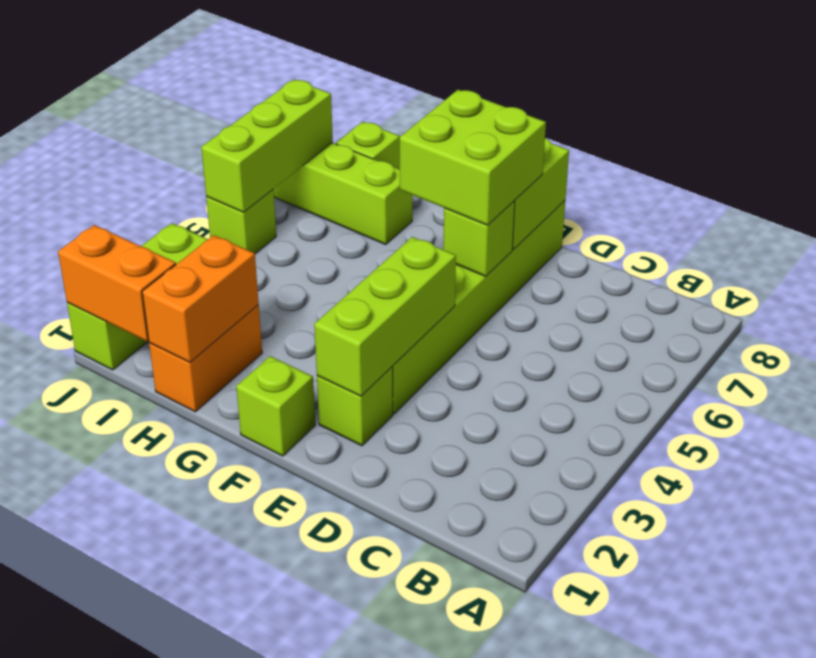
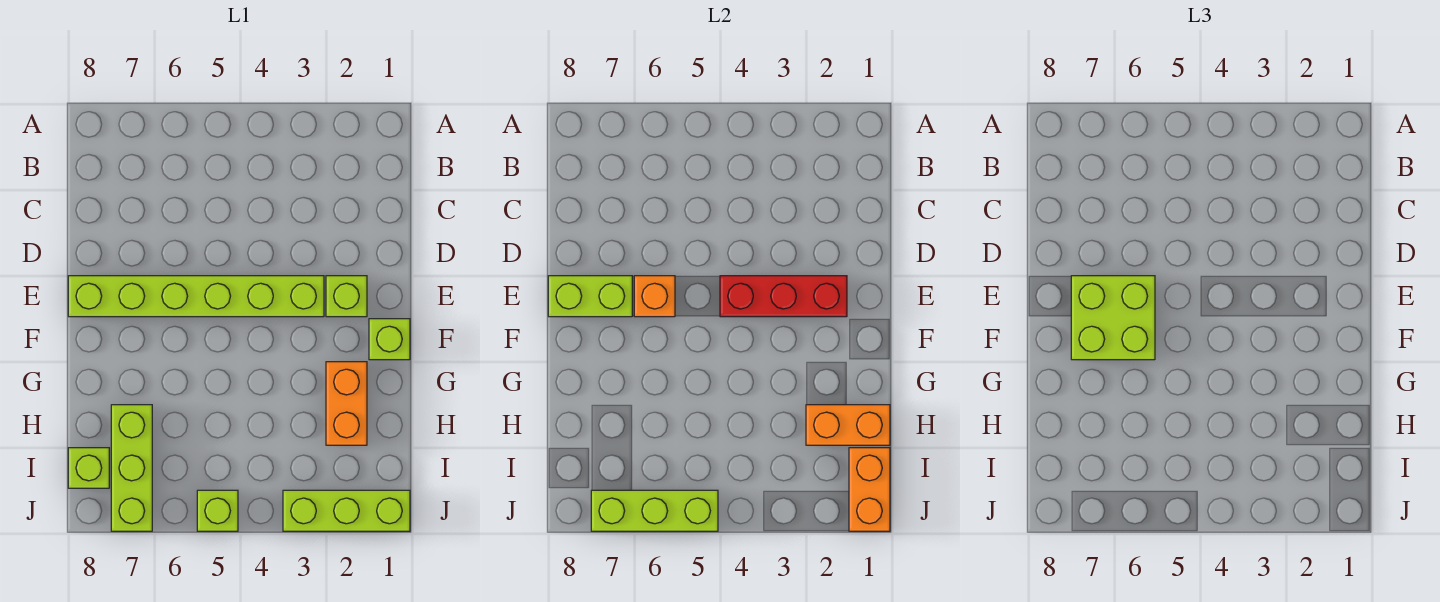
lime brick E2:E4 level 2 -> red brick E2:E4 level 2
lime brick E6 level 2 -> orange brick E6 level 2
orange brick H1:H2 level 1 -> orange brick G2:H2 level 1

